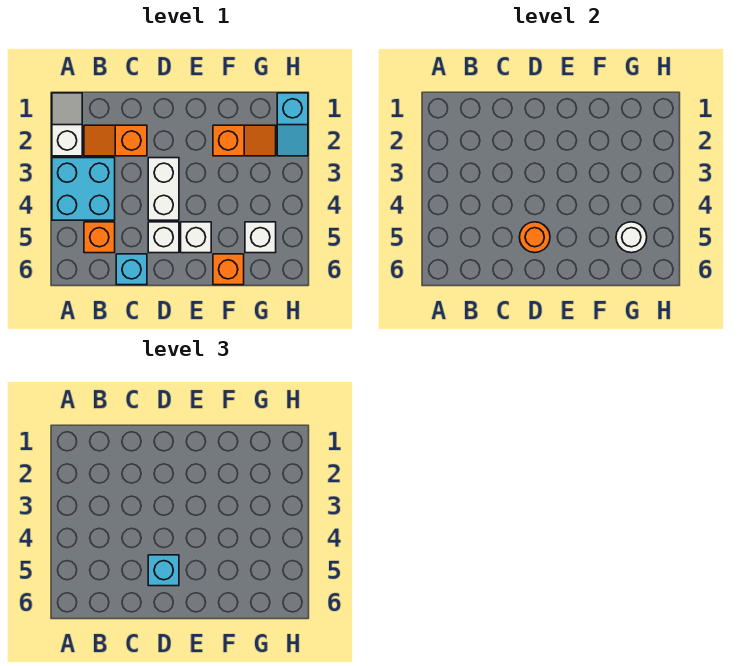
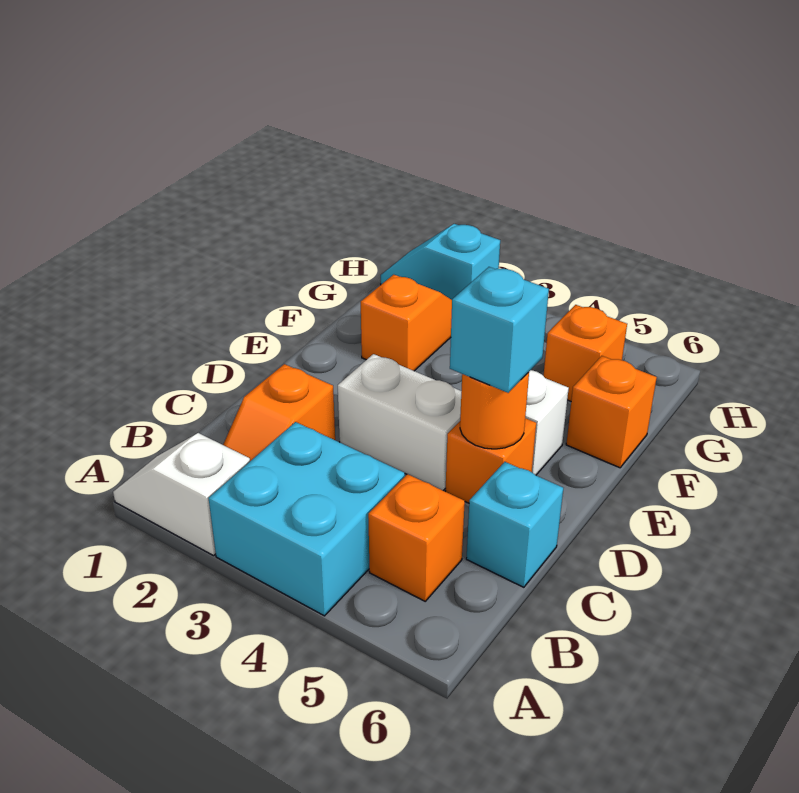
white brick D5 level 1 -> orange brick D5 level 1
white brick G5 level 1 -> orange brick G5 level 1
white round brick G5 level 2 -> none
cyan slope H1:H2 level 1 top 1 -> cyan slope H1:H2 level 1 top 2

